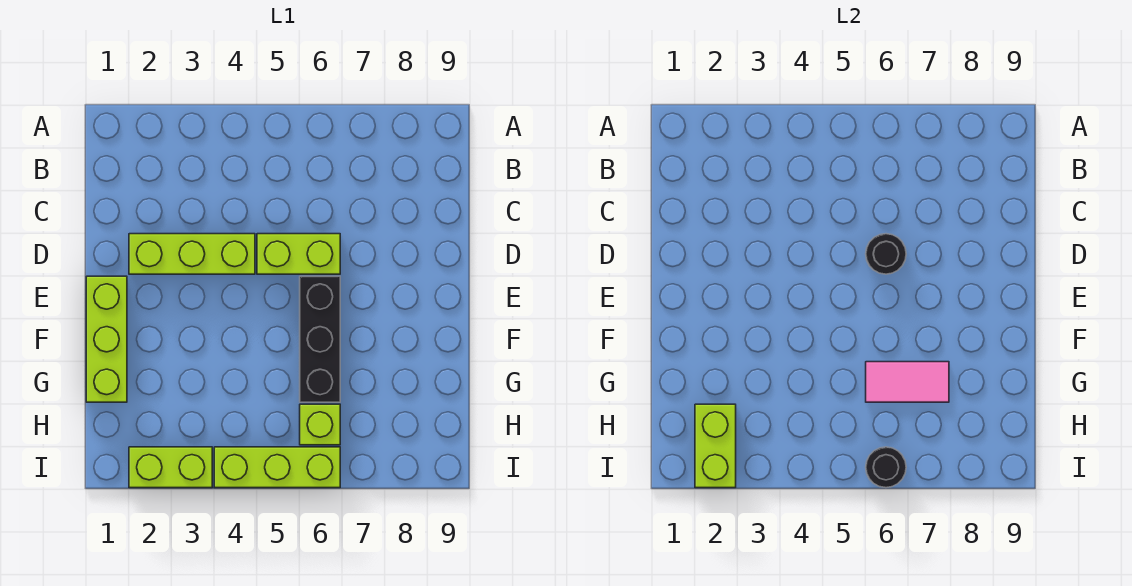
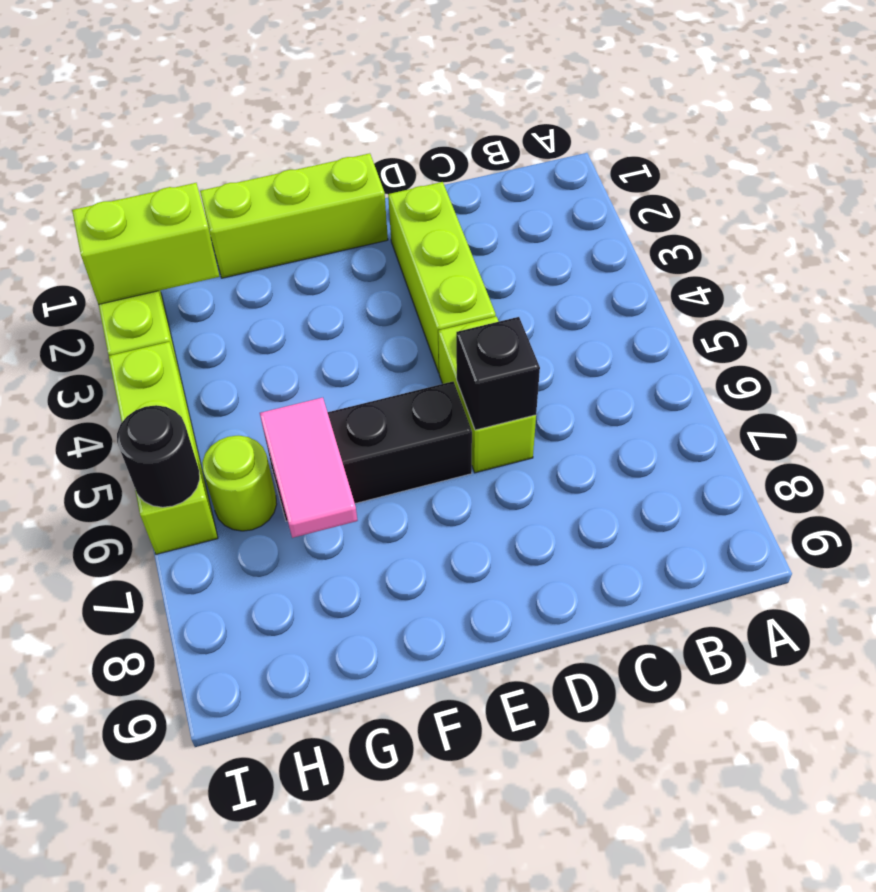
black round brick D6 level 2 -> black brick D6 level 2
lime brick H6 level 1 -> lime round brick H6 level 1

